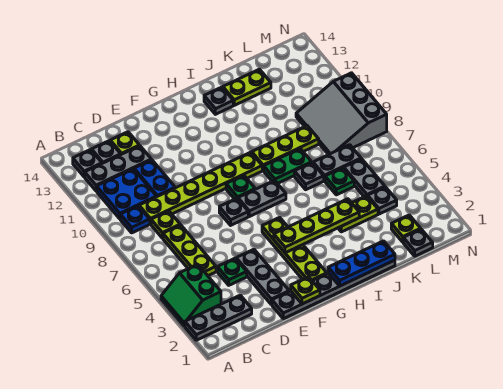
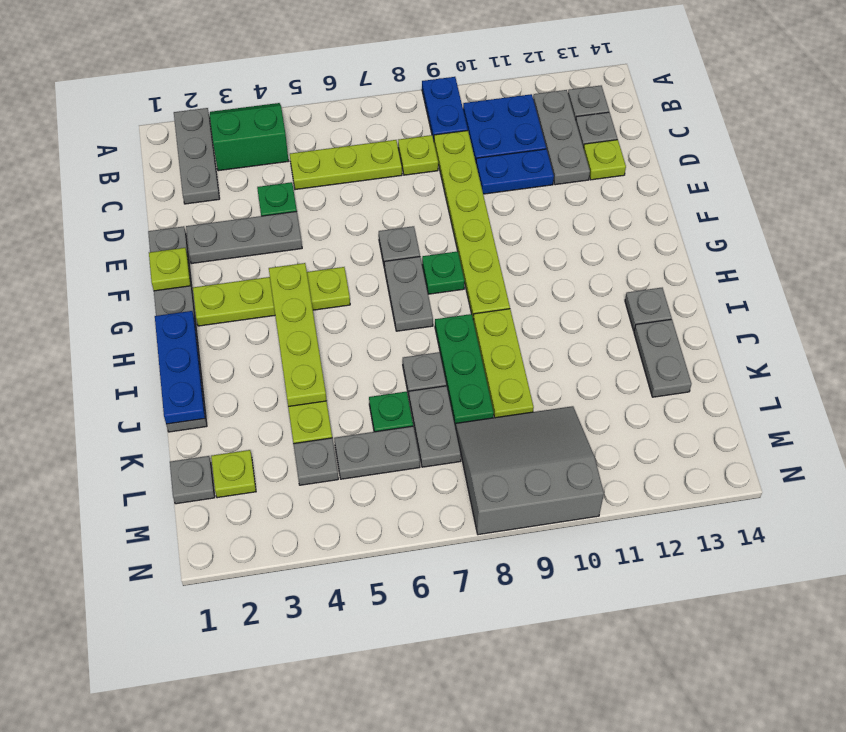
blue plate B9 level 1 -> blue plate A9:B9 level 1
green plate I8:J8 level 1 -> green plate I8:K8 level 1
lime plate J13:K13 level 1 -> grey plate J13:K13 level 1

